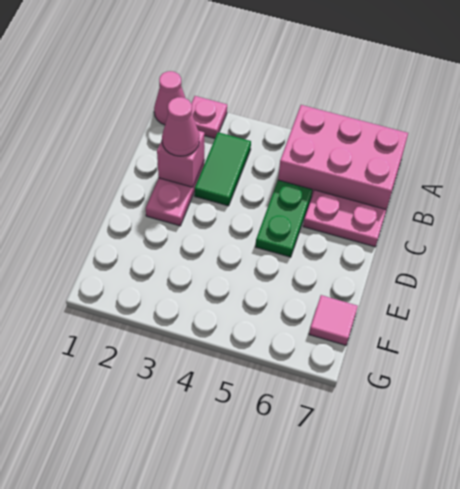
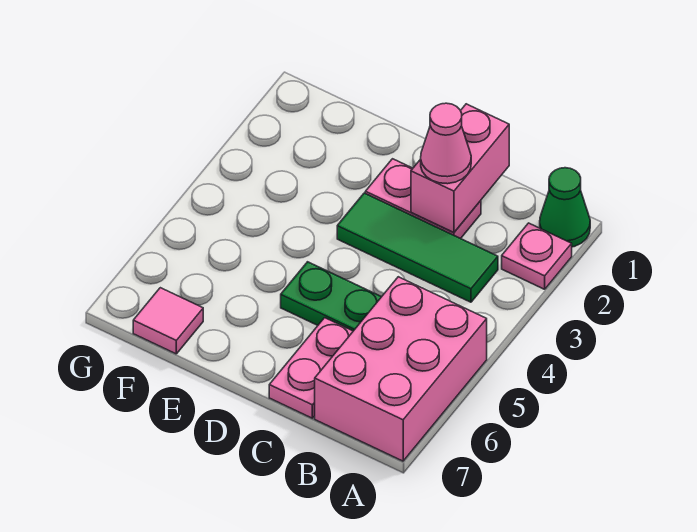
pink cone A1 level 1 -> green cone A1 level 1
green tile B3:C3 level 1 -> green tile B3:D3 level 1
pink brick C2 level 2 -> pink brick C1:C2 level 2

